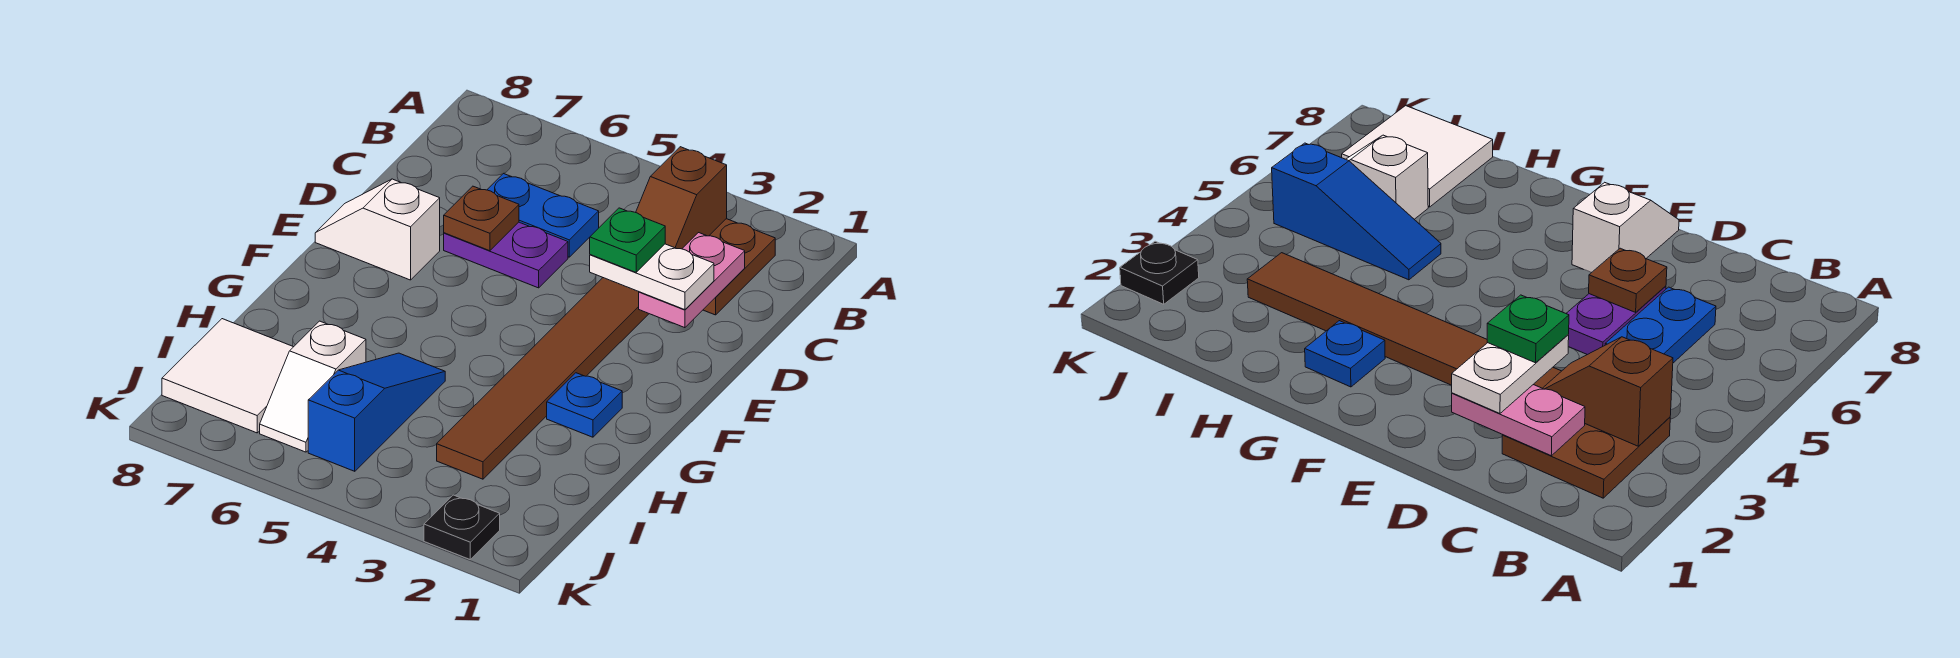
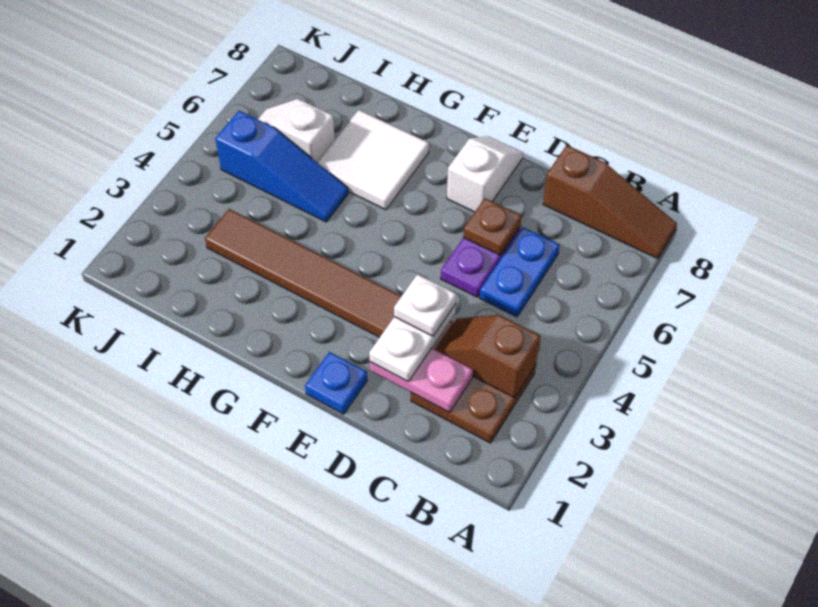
none -> brown slope A8:C8 level 1 top C
green plate D3 level 4 -> white plate D3 level 4
blue plate G2 level 1 -> blue plate E1 level 1
white tile I7:J8 level 1 -> white tile G6:H7 level 1
black plate K2 level 1 -> none

